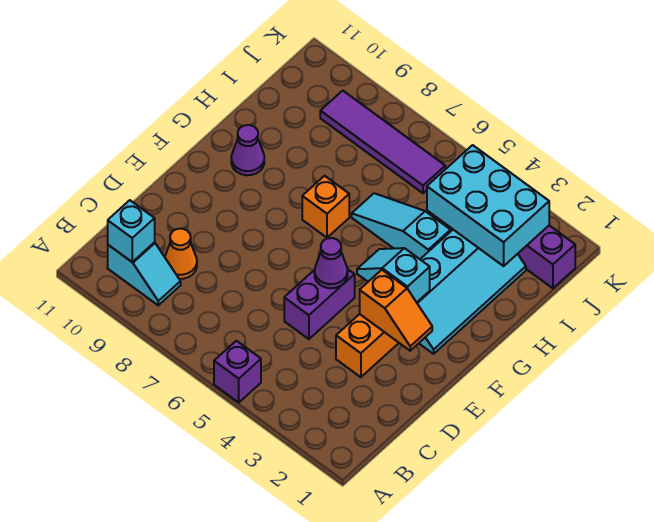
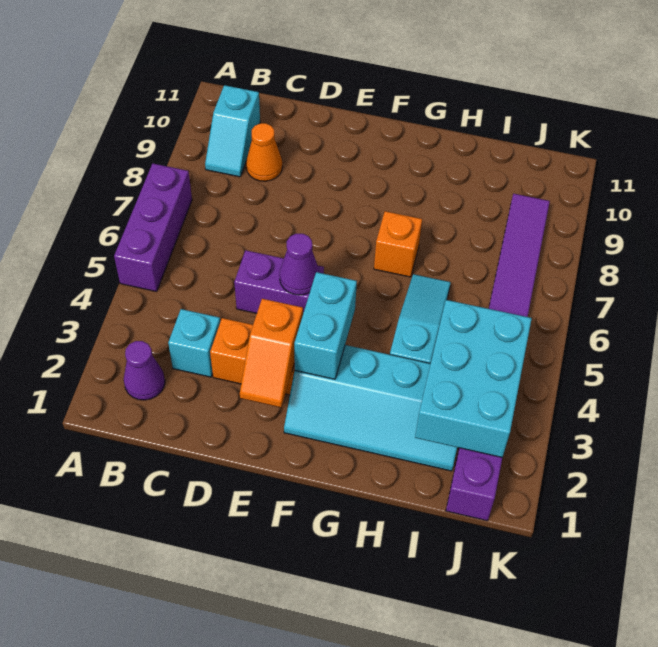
purple brick A5 level 1 -> purple brick A5:A7 level 1
cyan brick B10 level 2 -> cyan brick C3 level 1
cyan slope F3:F4 level 2 top 3 -> cyan brick F3:F4 level 2
purple cone G10 level 1 -> purple cone B2 level 1

